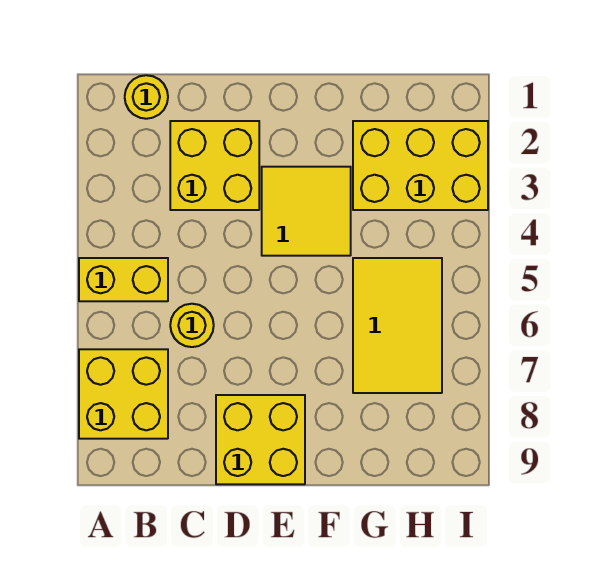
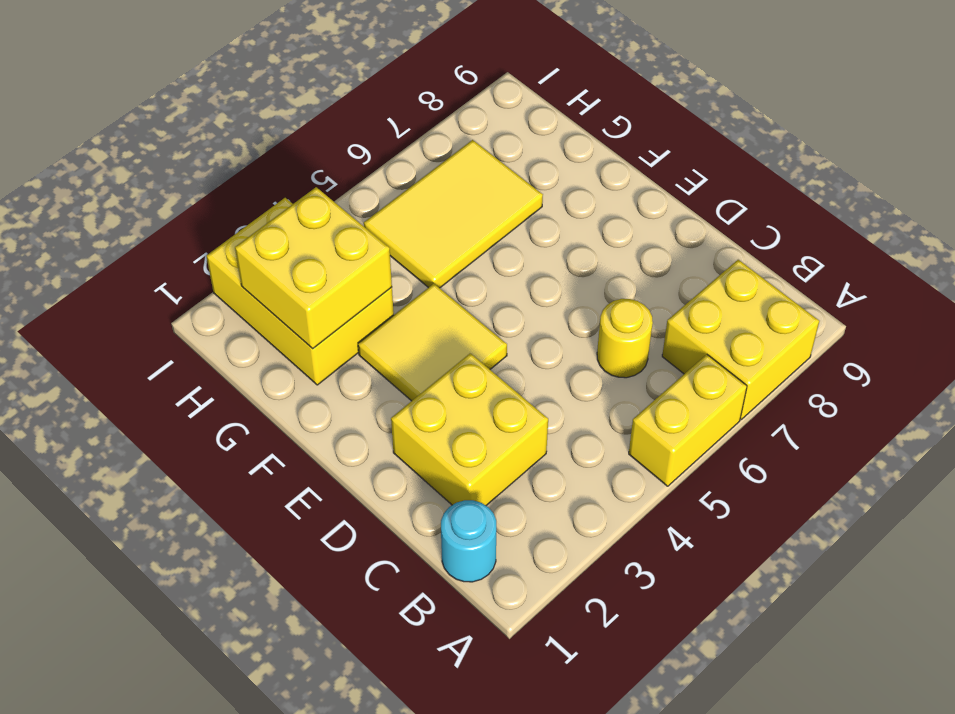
yellow brick A5:B5 level 1 -> yellow brick A5:A6 level 1
yellow round brick B1 level 1 -> cyan round brick B1 level 1
yellow brick D8:E9 level 1 -> yellow brick G2:H3 level 2

